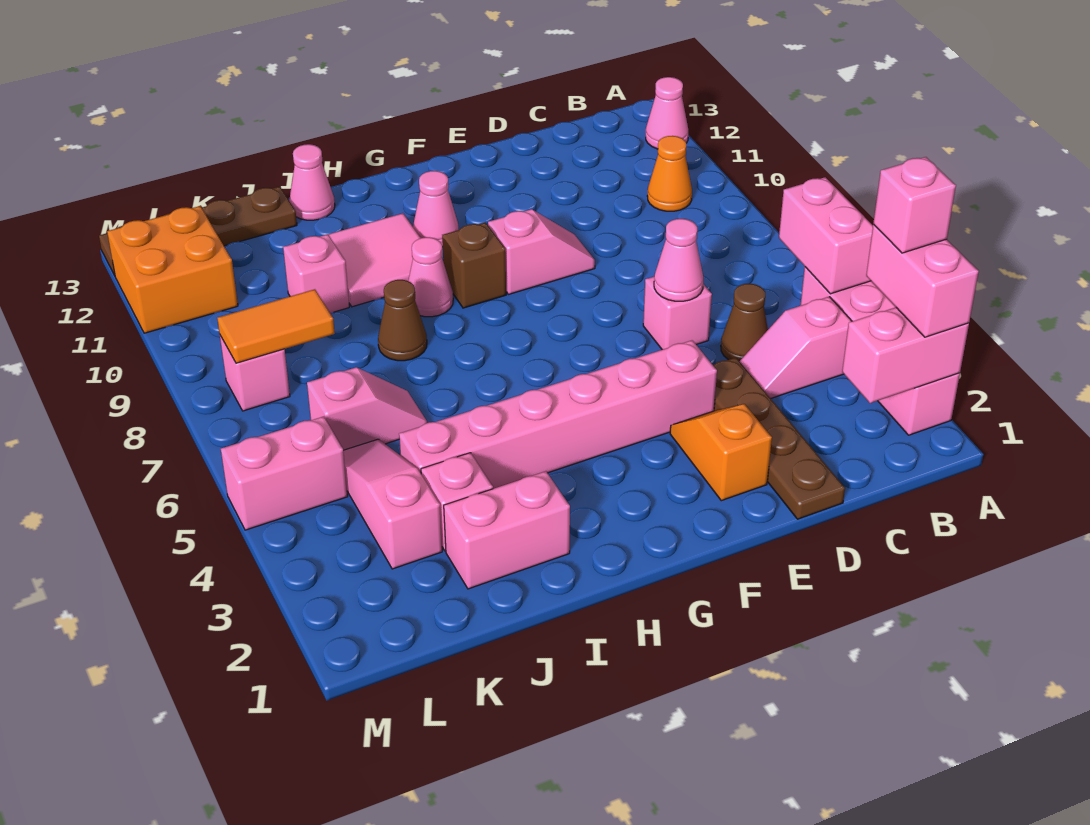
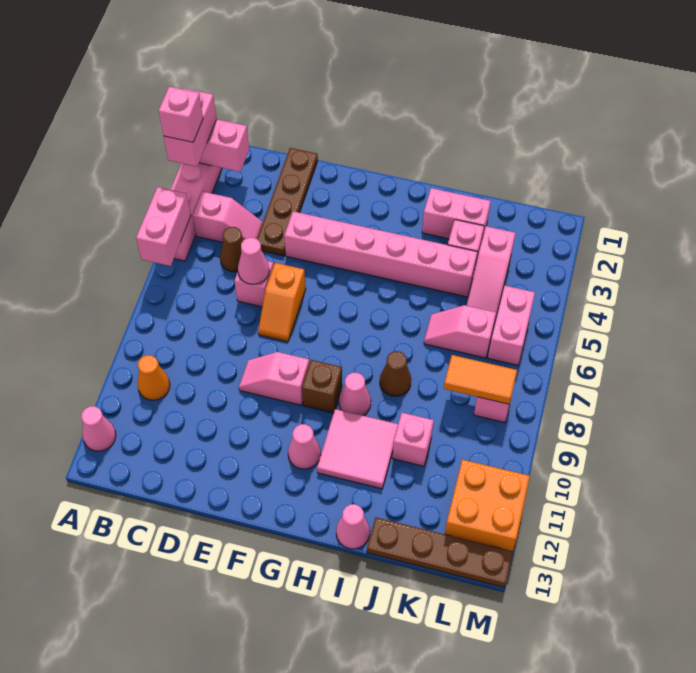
orange slope E2:E3 level 1 top 2 -> orange slope E6:E7 level 1 top 6
pink brick L5:M5 level 1 -> pink brick L5:L6 level 1

